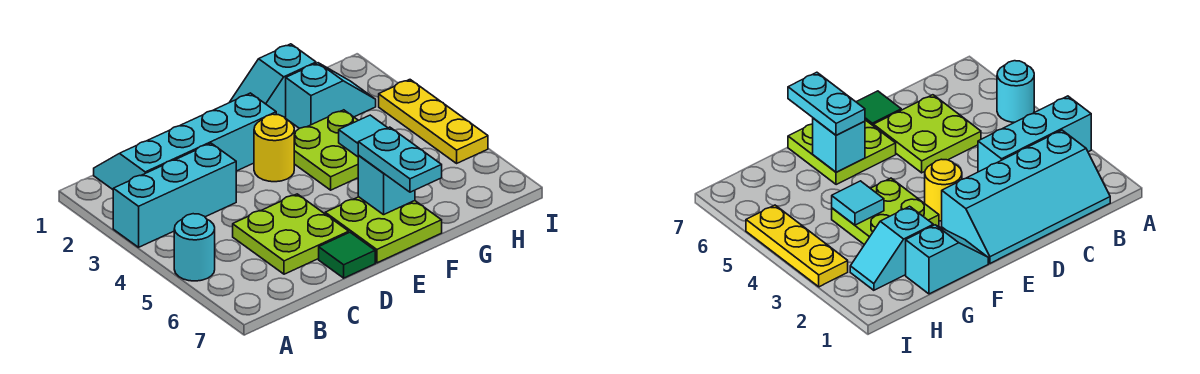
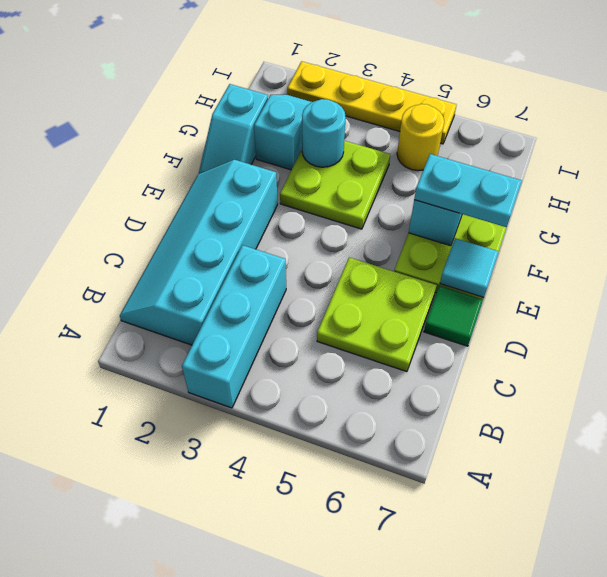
cyan round brick A5 level 1 -> cyan round brick G3 level 2
yellow round brick E3 level 1 -> yellow round brick H5 level 1
cyan tile G4 level 2 -> cyan tile E7 level 2
yellow plate I3:I5 level 1 -> yellow plate I2:I5 level 1

